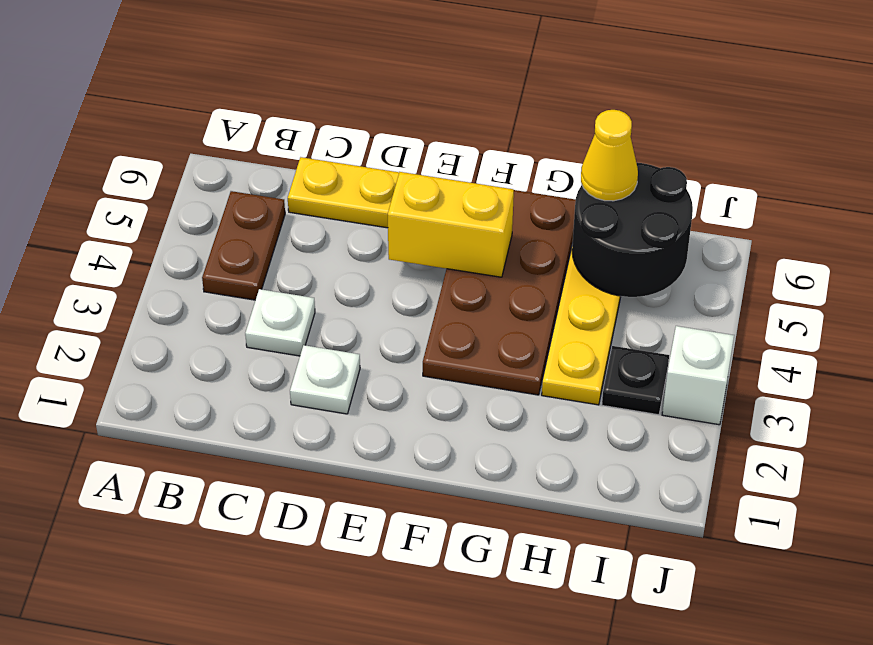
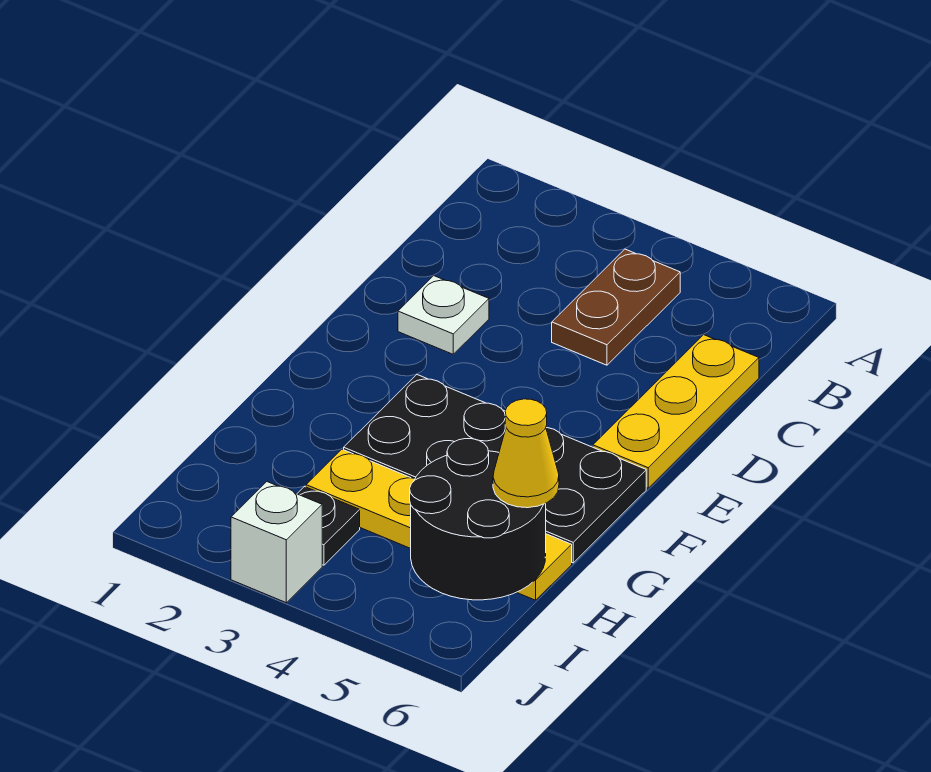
brown plate B4:B5 level 1 -> brown plate B4:C4 level 1
white plate C3 level 1 -> none
yellow brick E5:F5 level 2 -> none
brown plate F3:G6 level 1 -> black plate F3:G6 level 1

